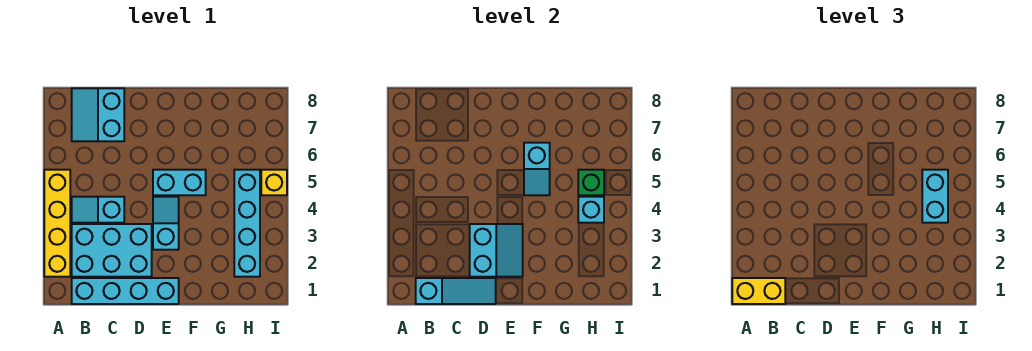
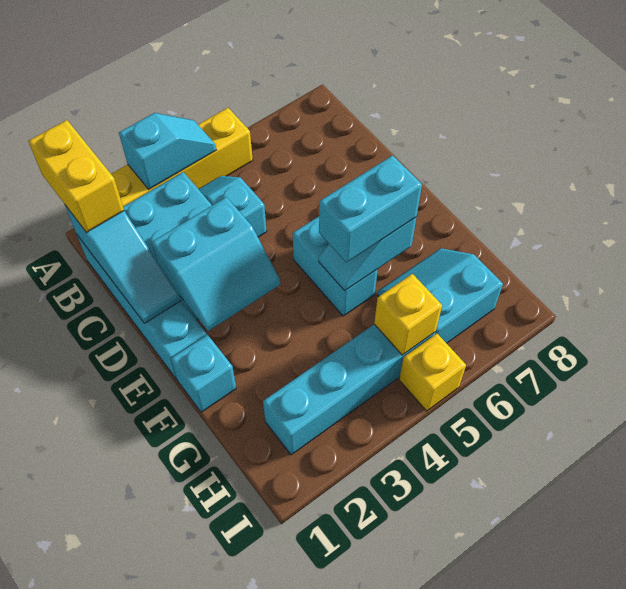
cyan slope B7:C8 level 1 top C -> cyan slope G6:H7 level 1 top H
cyan slope E3:E4 level 1 top 3 -> cyan slope A3:A4 level 2 top 3
cyan brick H4 level 2 -> cyan brick F1 level 1
cyan brick H4:H5 level 3 -> cyan brick F5:F6 level 3
green brick H5 level 2 -> yellow brick H5 level 2

